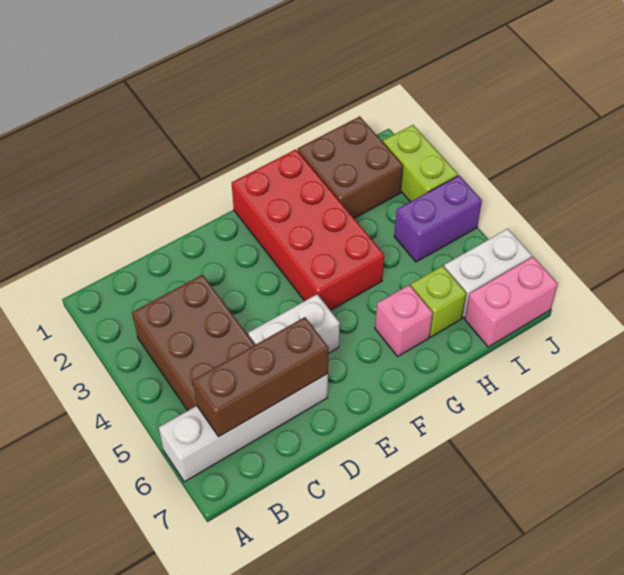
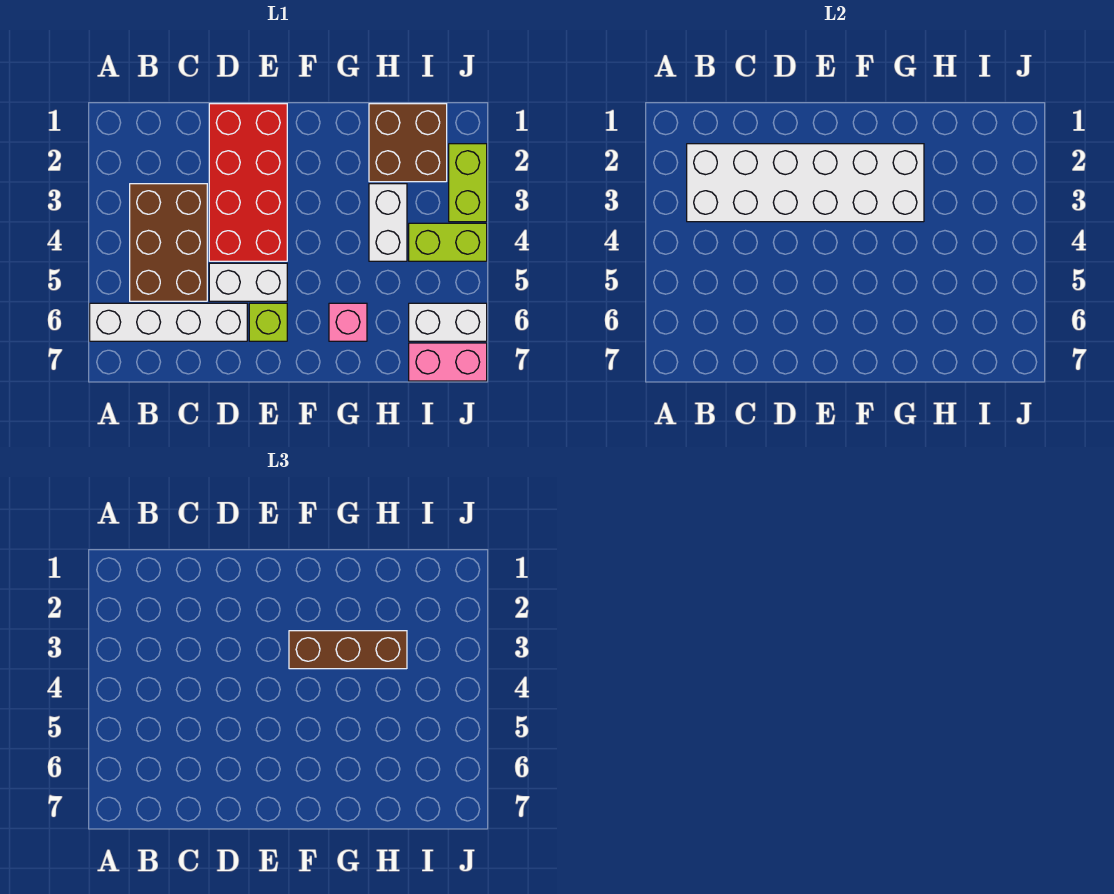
none -> white brick B2:G3 level 2
brown brick B6:D6 level 2 -> brown brick F3:H3 level 3
red brick F1:G4 level 1 -> red brick D1:E4 level 1
none -> white brick H3:H4 level 1
lime brick H6 level 1 -> lime brick E6 level 1
purple brick I4:J4 level 1 -> lime brick I4:J4 level 1

